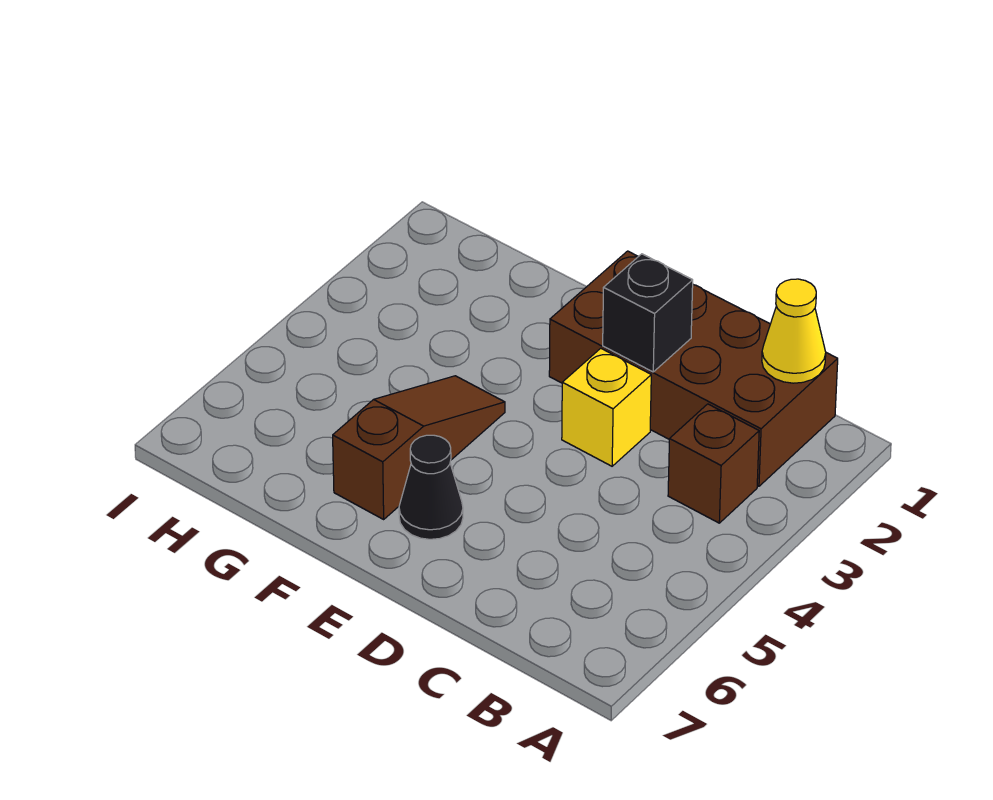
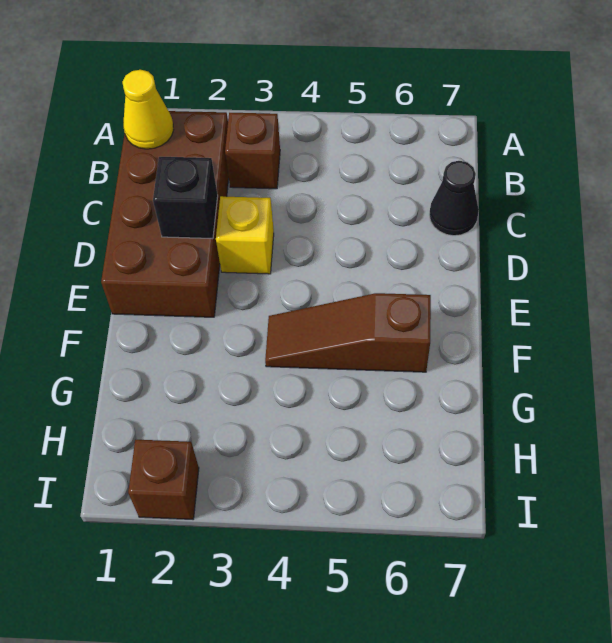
black cone E6 level 1 -> black cone C7 level 1
none -> brown brick I2 level 1

